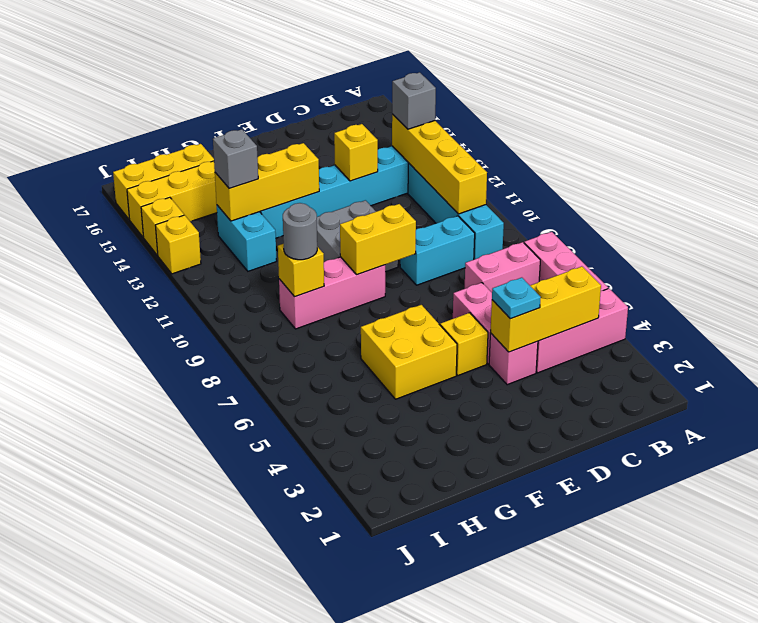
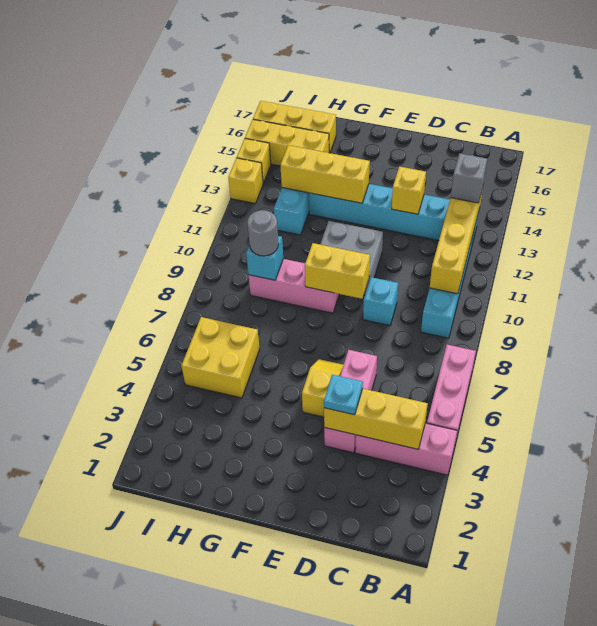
pink brick B7:C7 level 1 -> none
cyan brick C9:D9 level 1 -> cyan brick D9 level 1
yellow brick F5:G6 level 1 -> yellow brick H5:I6 level 1
yellow brick H9 level 2 -> cyan brick H9 level 2
grey brick H13 level 3 -> none

